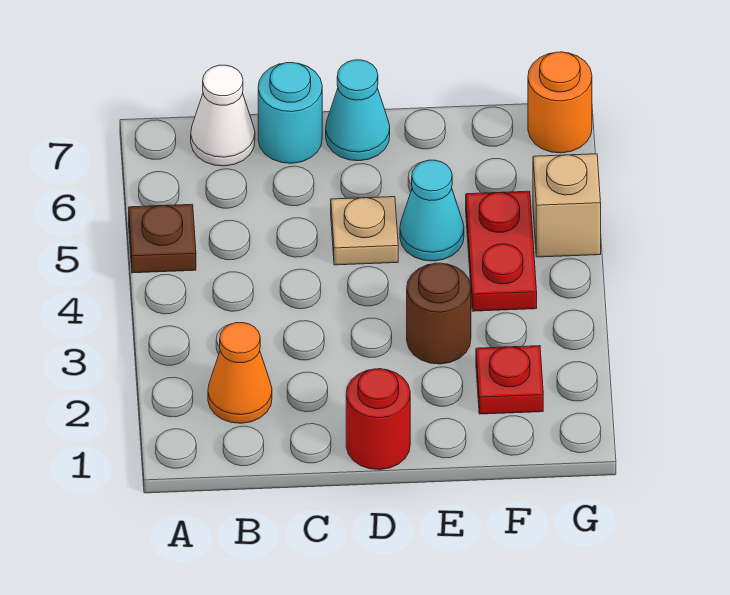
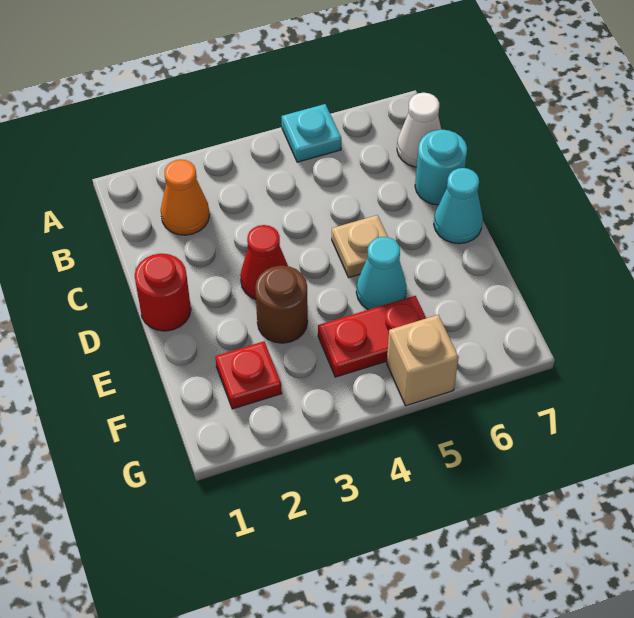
brown plate A5 level 1 -> cyan plate A5 level 1
none -> red cone D3 level 1
orange round brick G7 level 1 -> none

